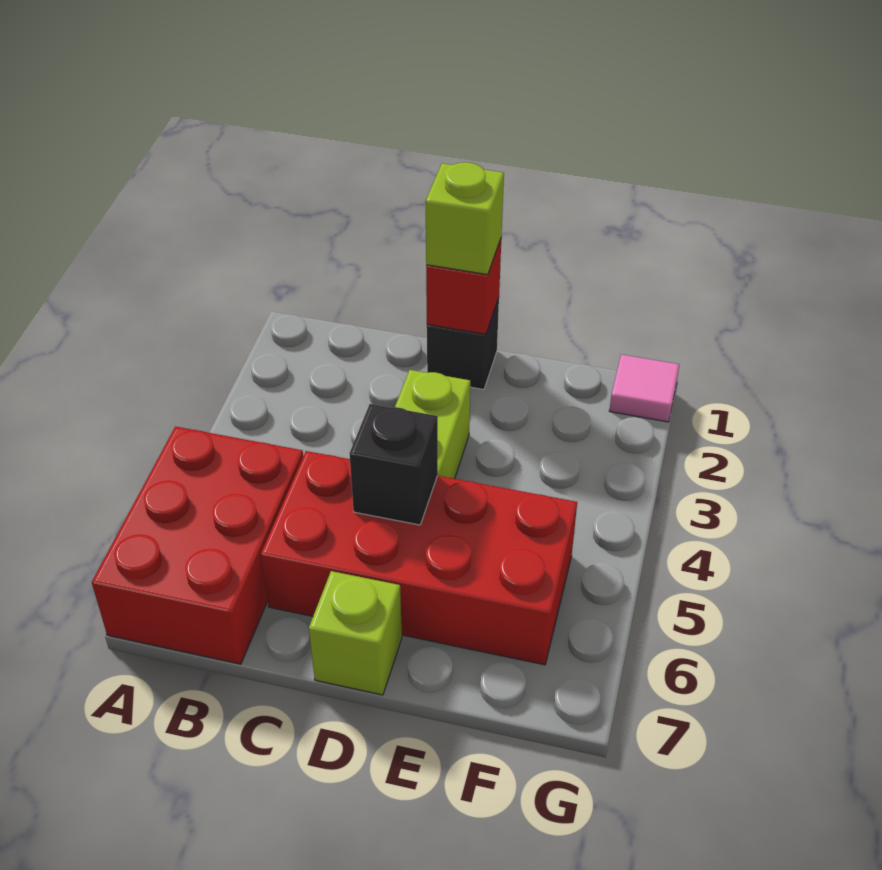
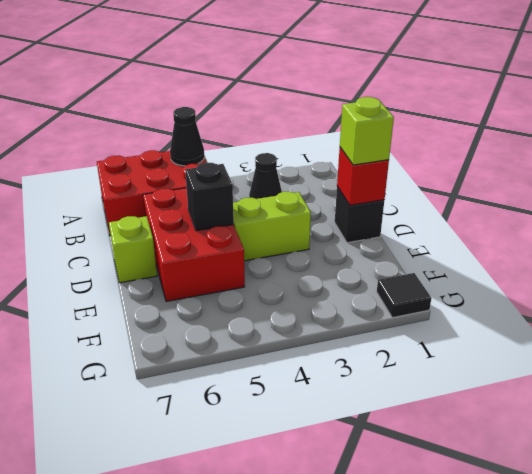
none -> black cone A5 level 2
none -> black cone B3 level 1
red brick C5:F6 level 1 -> red brick C5:E6 level 1
pink tile G1 level 1 -> black tile G1 level 1

